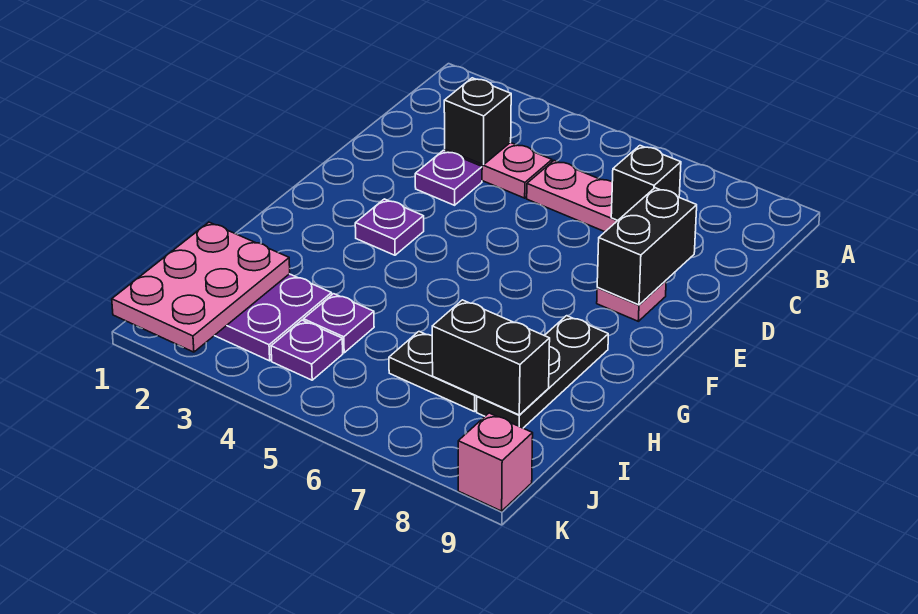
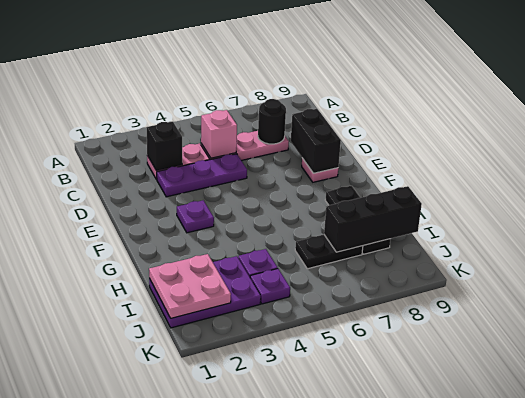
black brick C7 level 2 -> black round brick C7 level 2
purple plate D3 level 1 -> purple plate D3:D5 level 1
pink plate I1:K2 level 2 -> pink plate I1:J2 level 2
black brick I7:I8 level 2 -> black brick I7:I9 level 2
pink brick K9 level 1 -> pink brick C5 level 2

